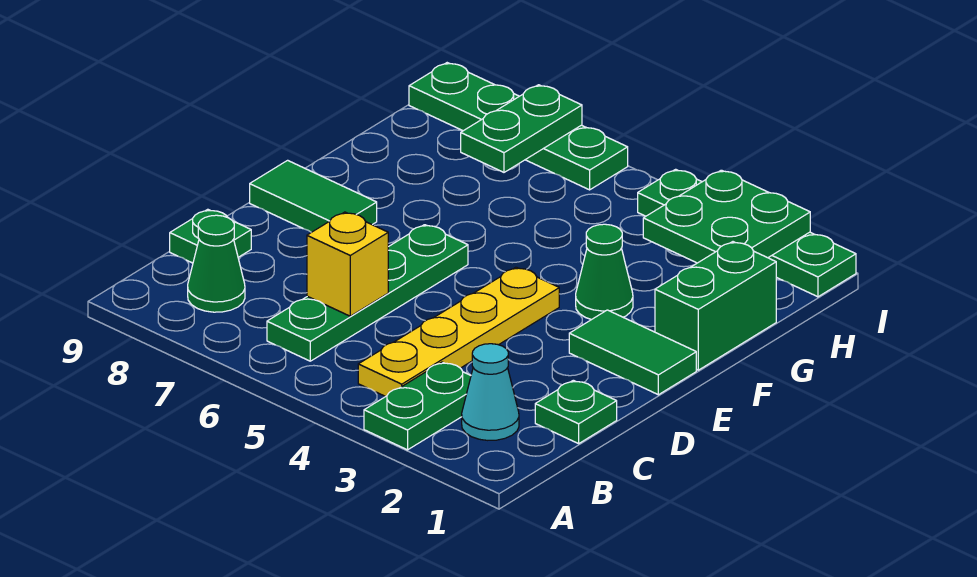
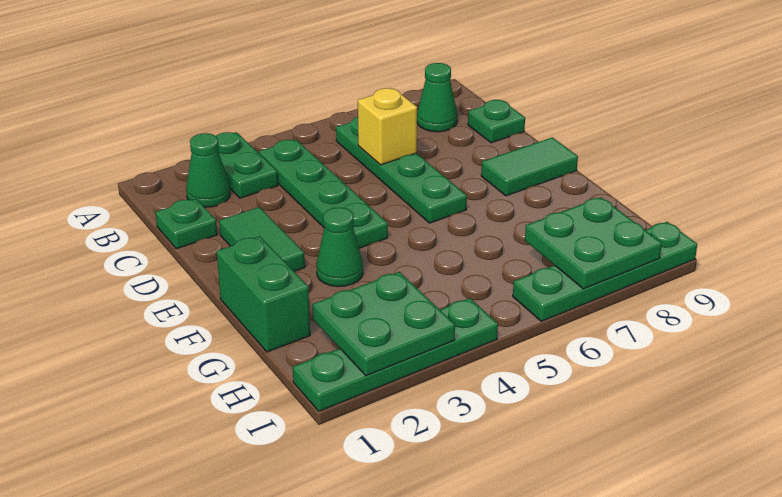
cyan cone B2 level 1 -> green cone B2 level 1
yellow plate B4:E4 level 1 -> green plate B4:E4 level 1
green tile E1:E2 level 1 -> green tile D2:E2 level 1
green plate H7:I7 level 2 -> green plate H7:I8 level 2

